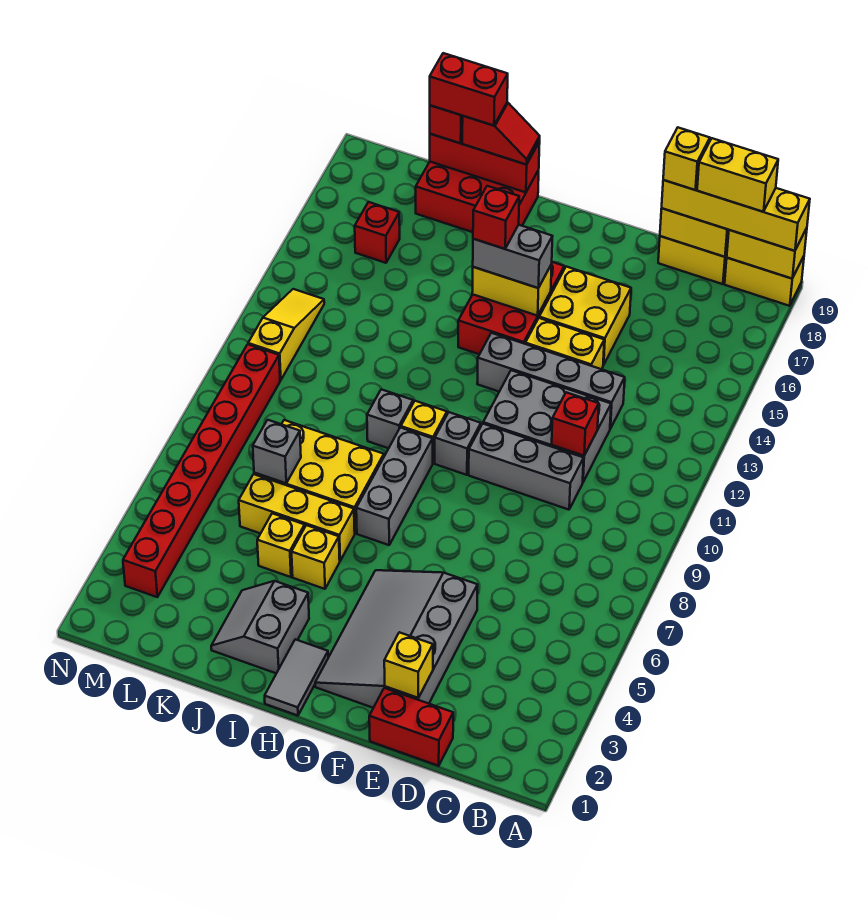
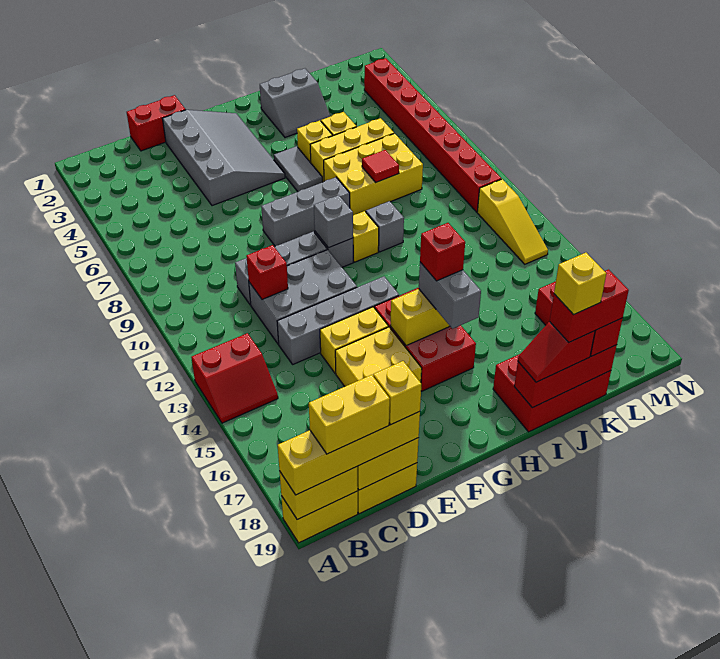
none -> red slope A13:B14 level 1 top 13
yellow brick E2 level 2 -> yellow brick J19 level 5
grey brick G15:H15 level 3 -> grey brick H15:H16 level 3
grey tile H1:H2 level 1 -> grey tile H5:H6 level 1
grey brick H7:H9 level 1 -> grey brick F8:H8 level 1
grey slope I2:J3 level 1 top I -> grey slope I2:J3 level 1 top 2
none -> red tile J8 level 2
grey brick K7 level 2 -> grey brick G10 level 2

